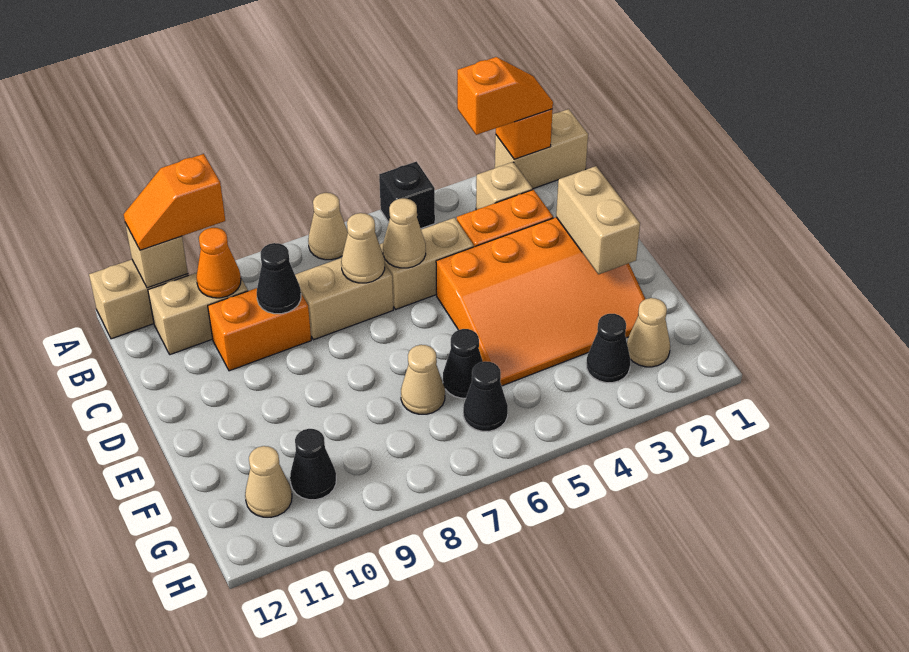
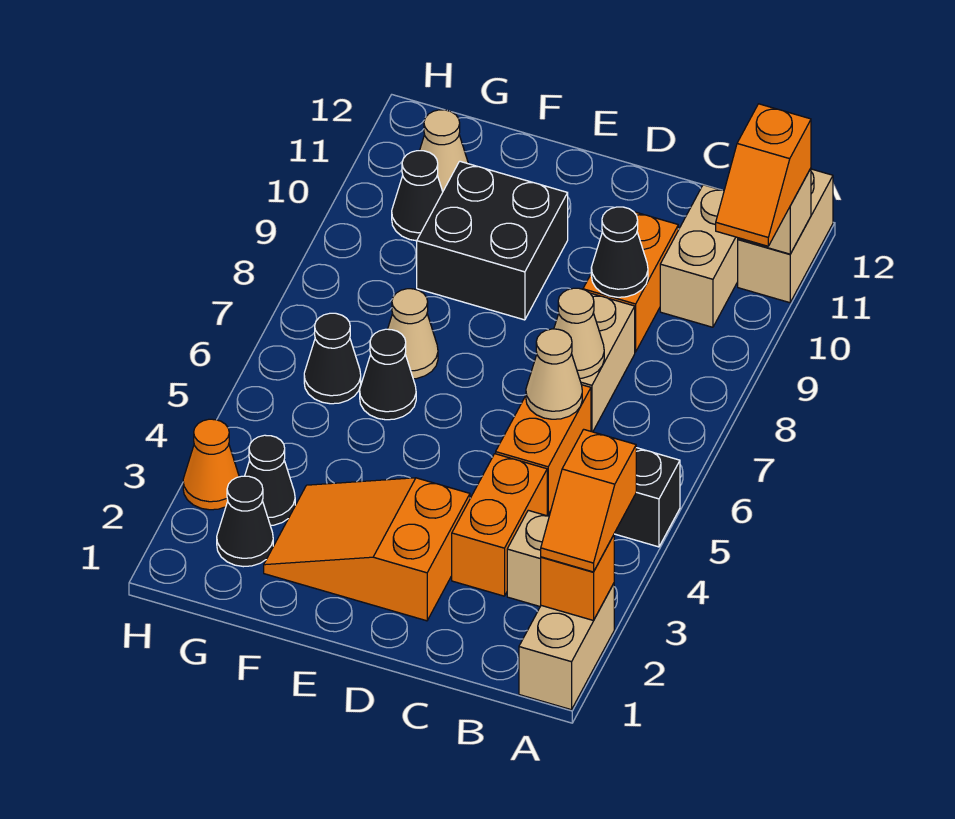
tan cone A7 level 1 -> none
orange slope A10:A11 level 3 top 10 -> orange slope A10:A11 level 3 top 11
orange cone B10 level 2 -> orange cone H3 level 1
tan brick C5:C6 level 1 -> orange brick C5:C6 level 1
orange slope D2:F5 level 1 top D -> orange slope D2:F3 level 1 top D
tan brick D2:E2 level 2 -> none
none -> black brick E9:F10 level 1
tan cone G2 level 1 -> black cone G2 level 1

